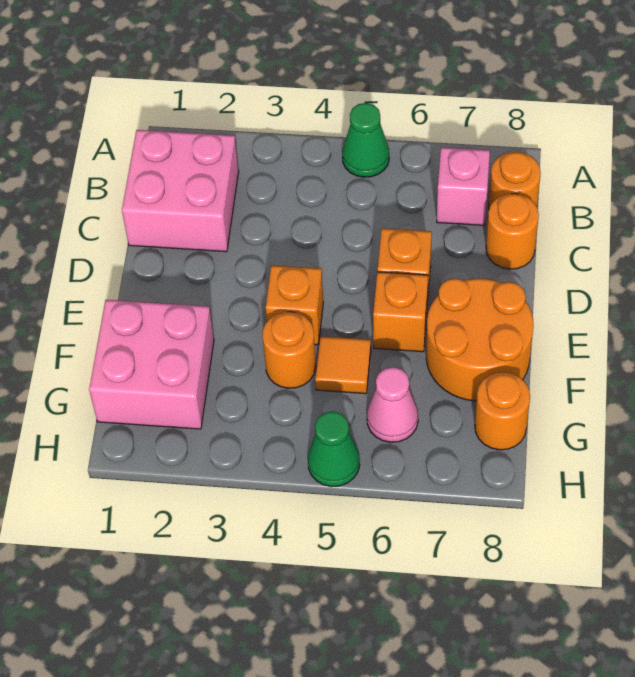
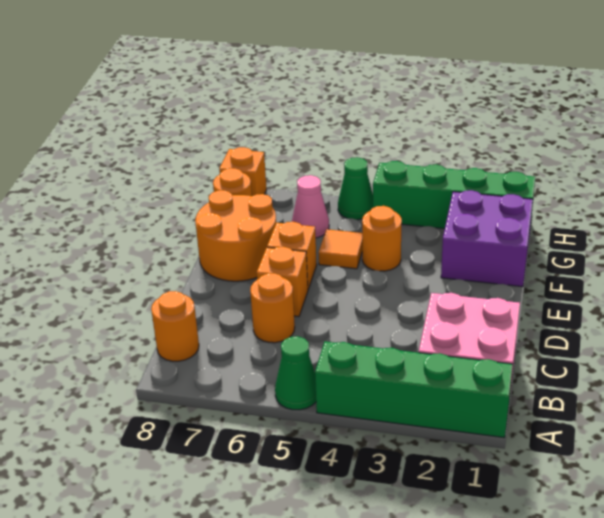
none -> green brick A1:A4 level 1
pink brick B7 level 1 -> none
orange round brick C8 level 1 -> orange round brick C6 level 1
orange brick E4 level 1 -> orange brick H8 level 1
pink brick F1:G2 level 1 -> purple brick F1:G2 level 1
none -> green brick H1:H4 level 1

